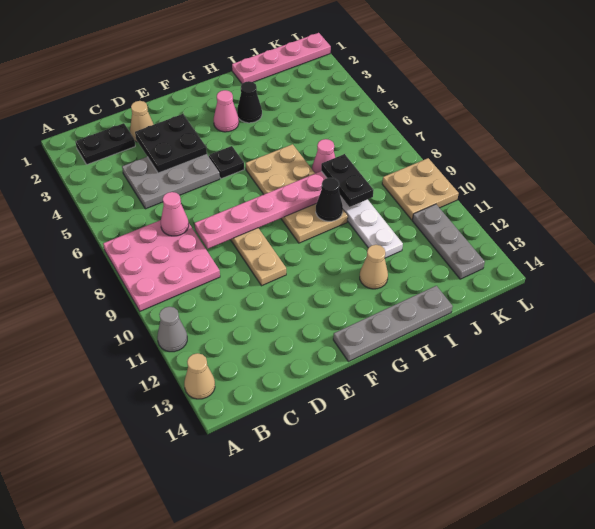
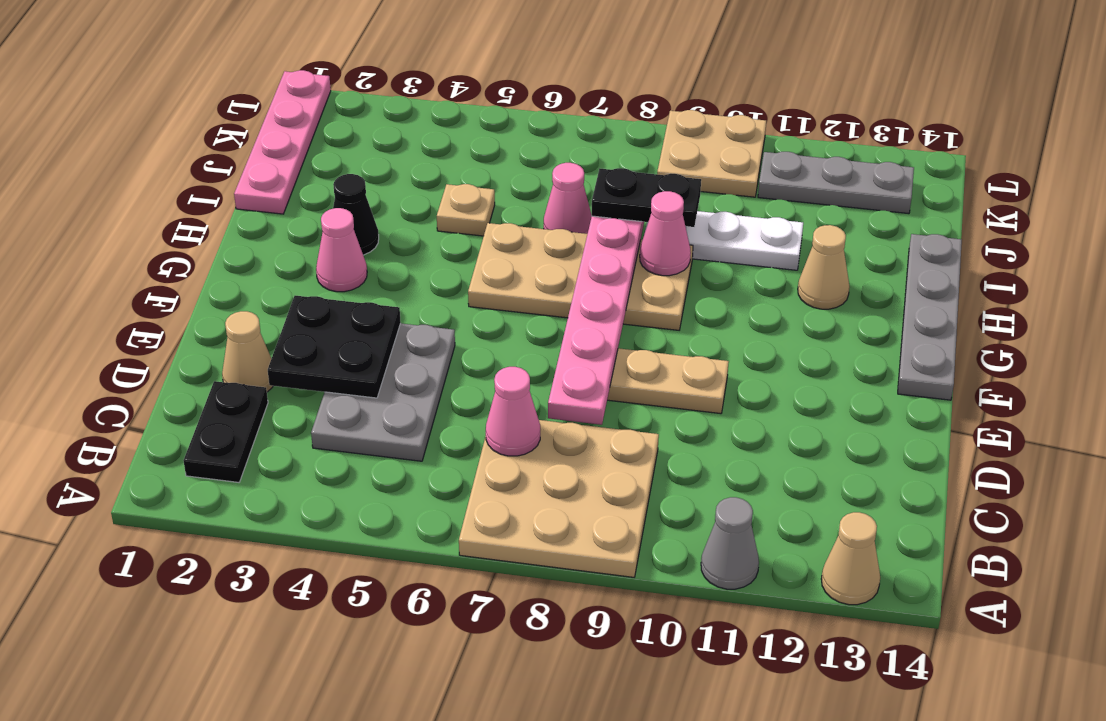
pink plate A7:C9 level 1 -> tan plate A7:C9 level 1
black plate F5 level 1 -> none
black cone H9 level 2 -> pink cone H9 level 2
none -> tan plate I5 level 1

